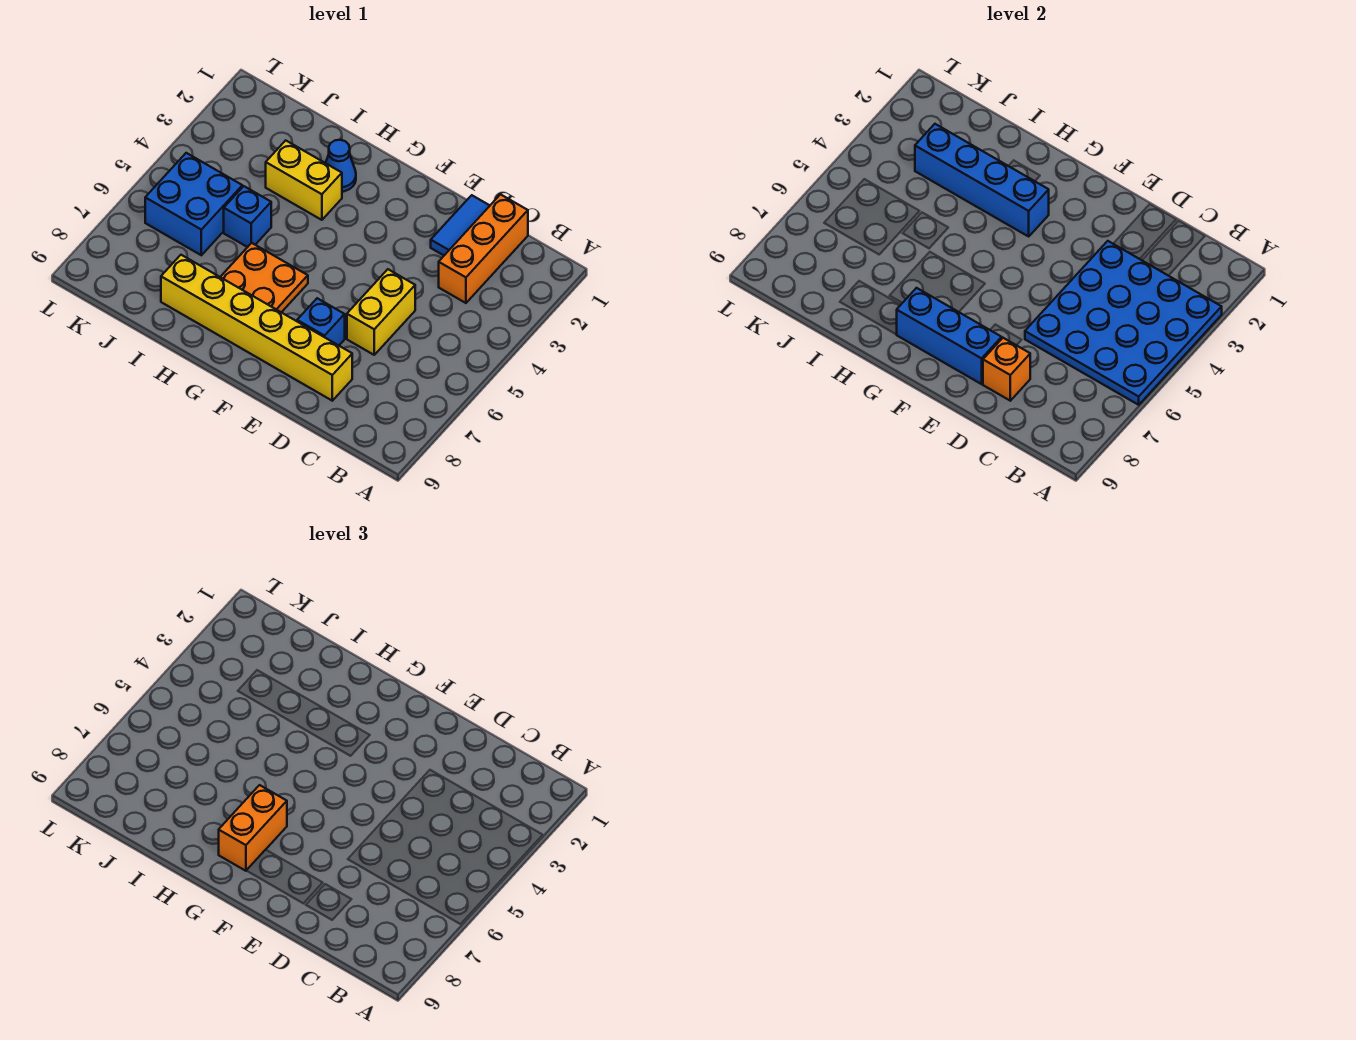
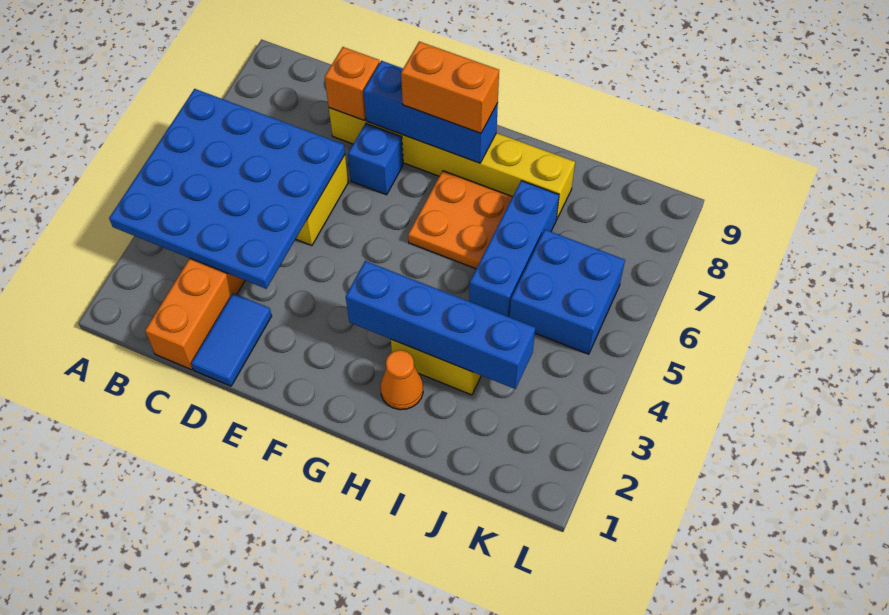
orange brick G7:G8 level 3 -> orange brick F8:G8 level 3
blue cone H2 level 1 -> orange cone H2 level 1
blue brick I5 level 1 -> blue brick I5:I7 level 1

